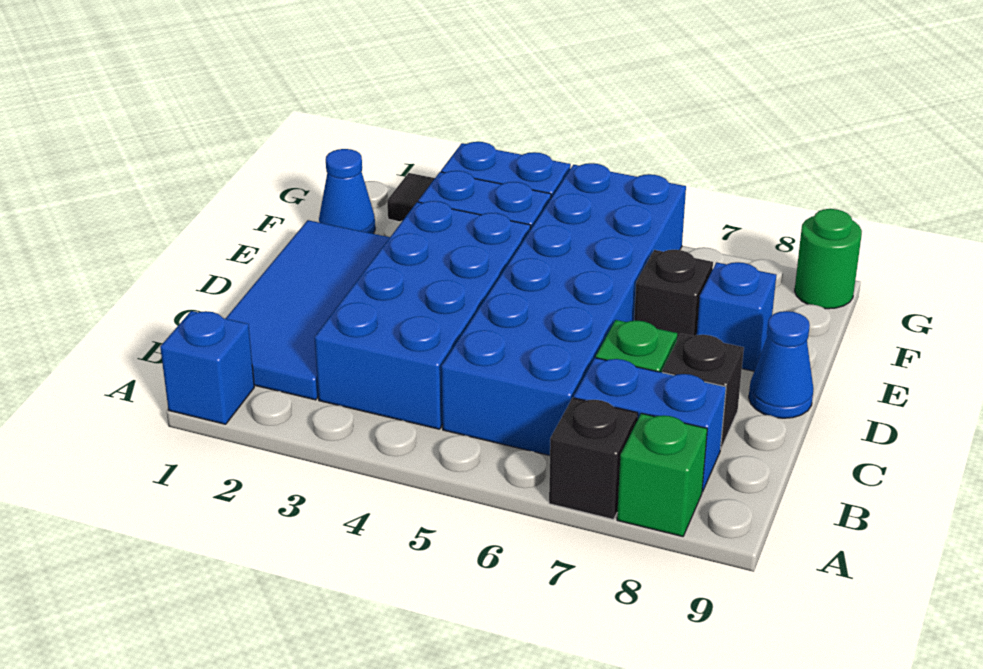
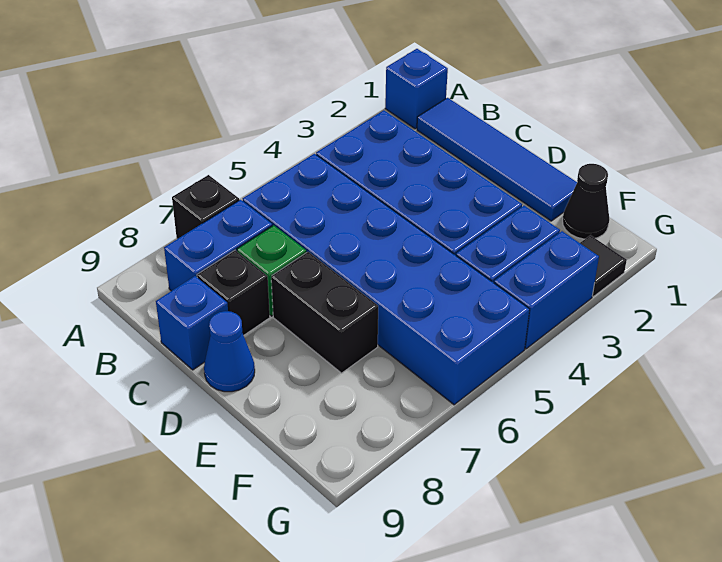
green brick A8 level 1 -> none
blue tile B1:E2 level 1 -> blue tile B1:E1 level 1
black brick E7 level 1 -> black brick D7:E7 level 1
blue brick E8 level 1 -> blue brick C9 level 1
blue cone F1 level 1 -> black cone F1 level 1
green round brick G9 level 1 -> none

